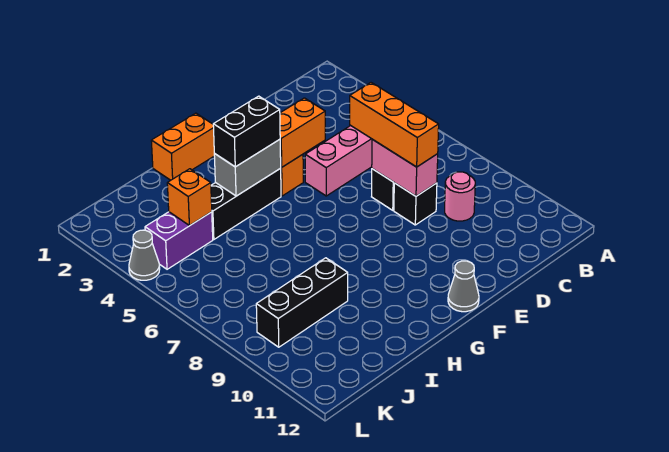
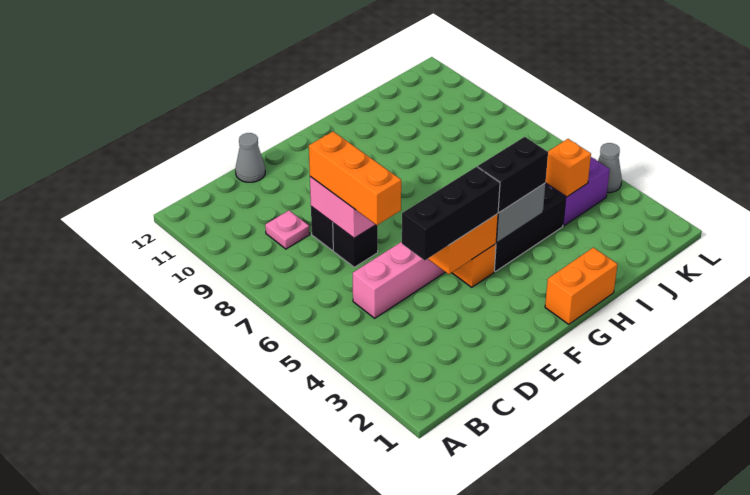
pink round brick C9 level 1 -> pink plate C9 level 1
grey cone F12 level 1 -> grey cone D12 level 1
black brick I9:K9 level 1 -> black brick D4:F4 level 3

